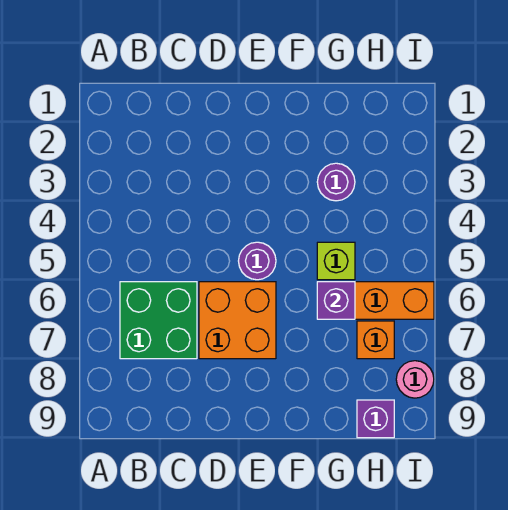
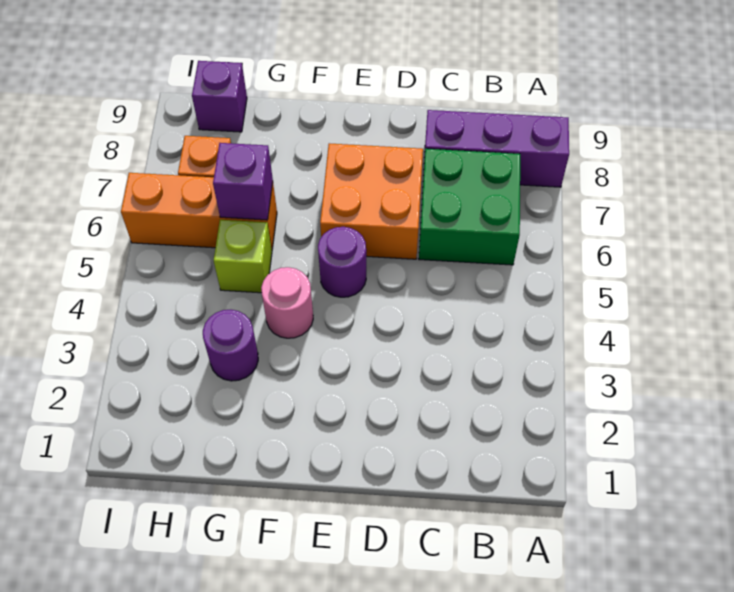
none -> purple brick A8:C8 level 1
pink round brick I8 level 1 -> pink round brick F4 level 1

